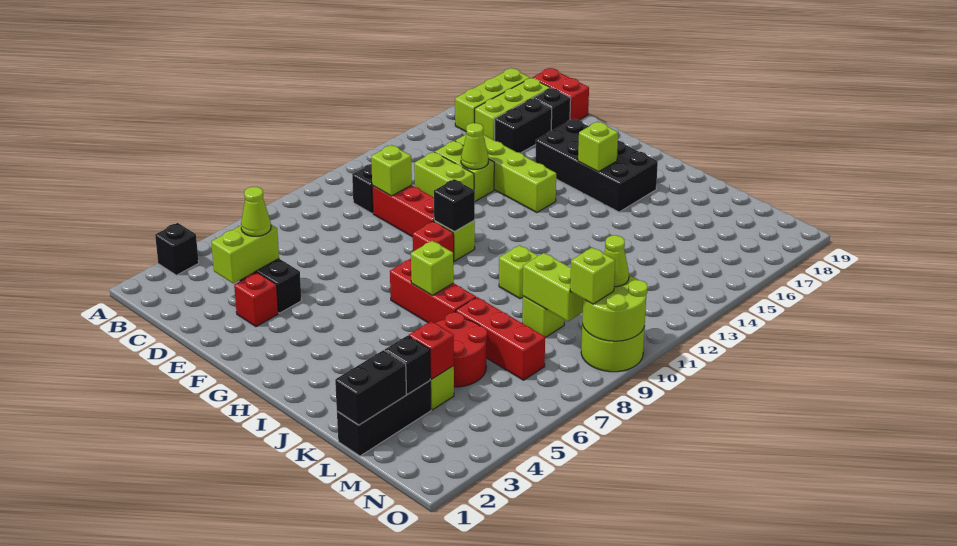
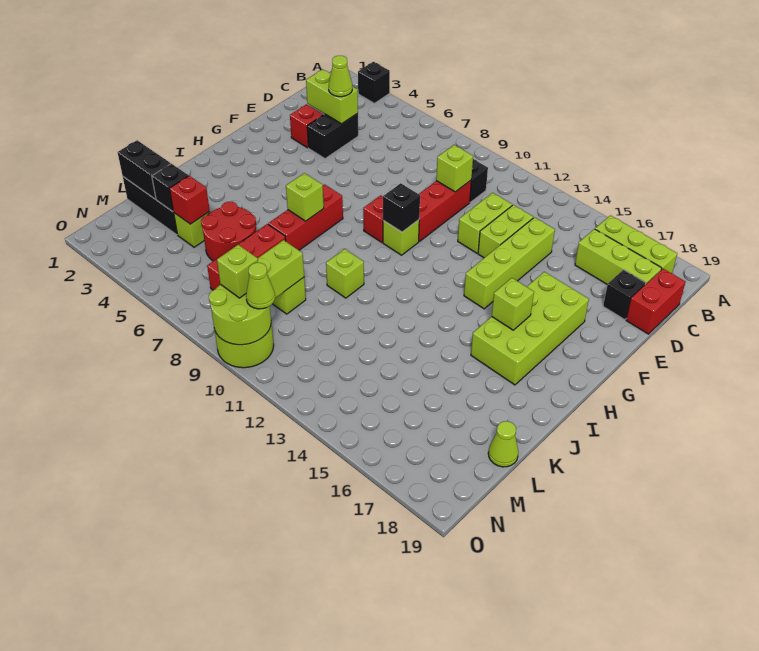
black brick D16:D17 level 1 -> none
lime cone E13 level 2 -> lime cone L19 level 1
black brick F16:I17 level 1 -> lime brick F16:I17 level 1

